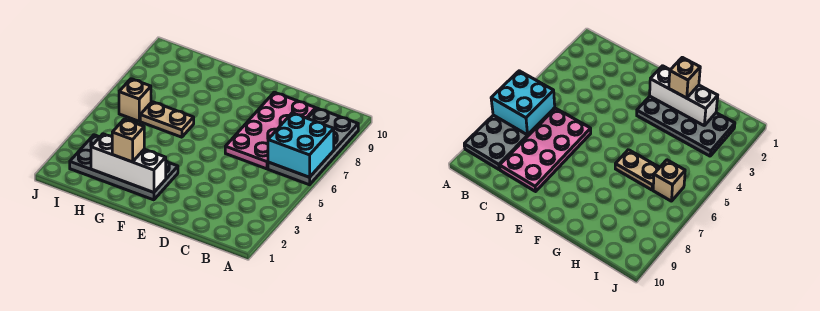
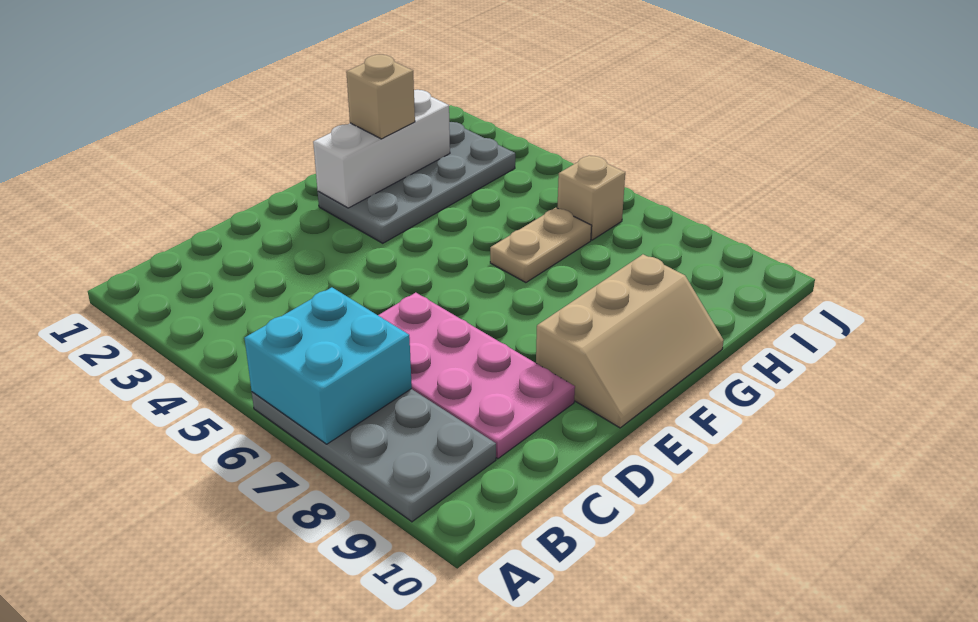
none -> tan slope E9:G10 level 1 top 9

